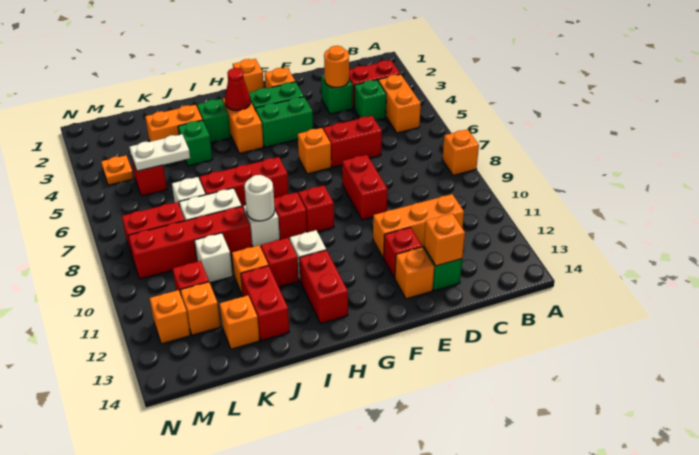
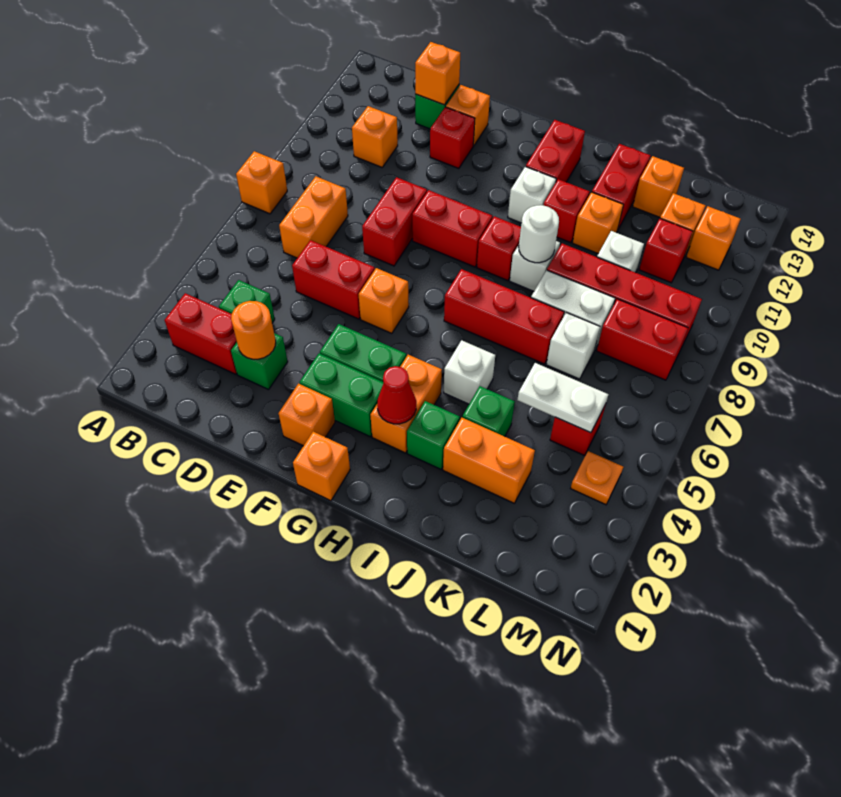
orange brick B4:B5 level 1 -> orange brick C7:C8 level 1
orange brick C11:E11 level 1 -> orange brick C11 level 1
red brick G9 level 1 -> red brick F9:G9 level 1
none -> white brick I5 level 1

